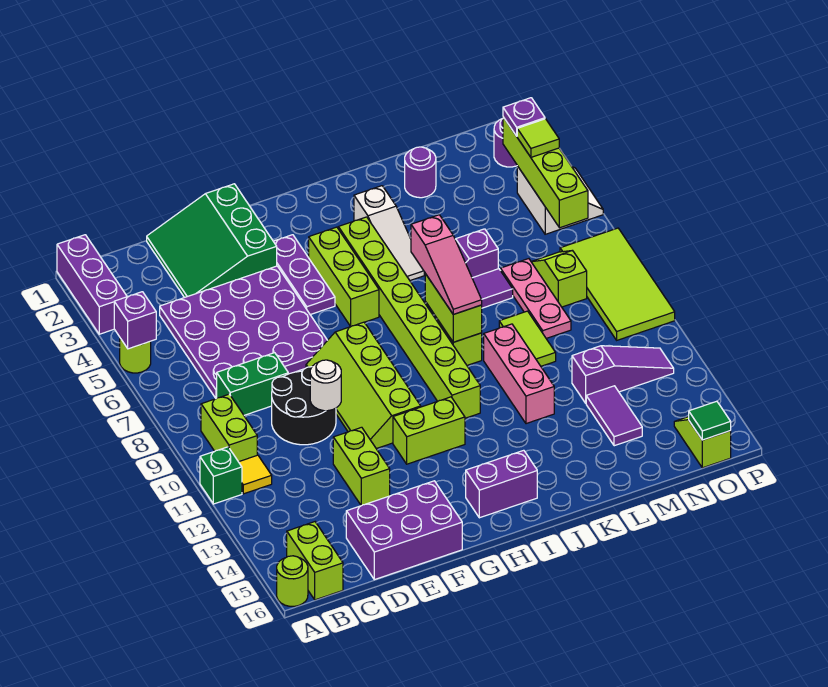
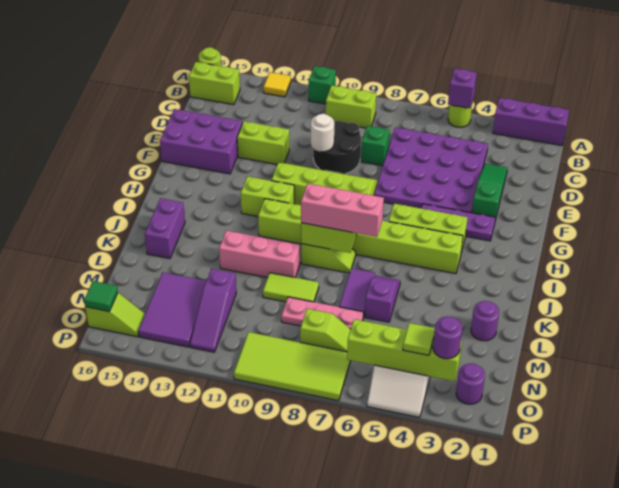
yellow tile B11 level 1 -> yellow tile A13 level 1
green brick C8:D8 level 1 -> green brick D8 level 1
green slope D1:F3 level 1 top F -> green slope D3:F3 level 1 top F
purple brick D15:F16 level 1 -> purple brick E14:F16 level 1
lime brick G12:H12 level 1 -> lime brick H11:H12 level 1
purple brick H15:I15 level 1 -> purple brick J15:K15 level 1
white slope J3:J5 level 1 top 3 -> none
pink slope J7:J9 level 3 top 7 -> pink brick J7:J9 level 3
purple tile M13:M14 level 1 -> purple tile M13:O14 level 1
purple plate O3 level 3 -> purple round brick O3 level 3

